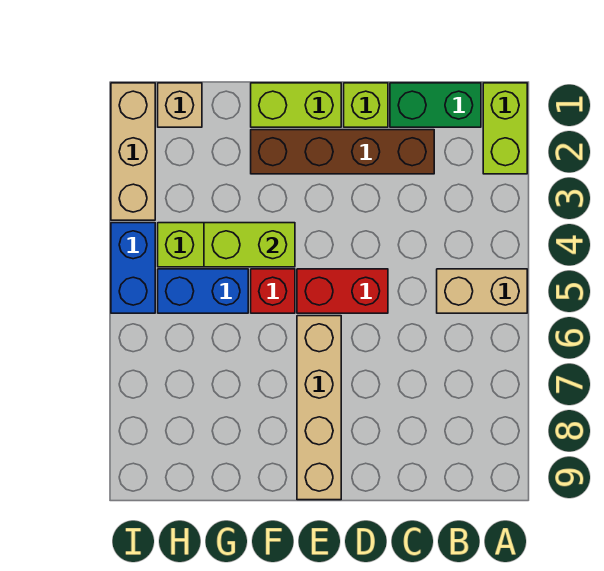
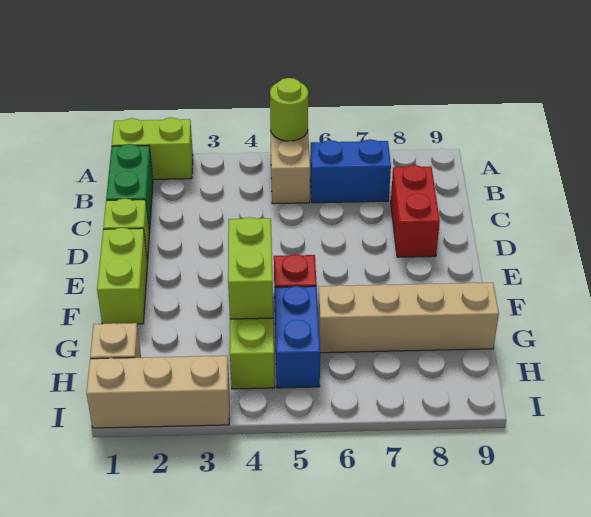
none -> lime round brick A5 level 2
brown brick C2:F2 level 1 -> none
red brick D5:E5 level 1 -> red brick C8:D8 level 1
tan brick E6:E9 level 1 -> tan brick G6:G9 level 1
blue brick I4:I5 level 1 -> blue brick B6:B7 level 1

